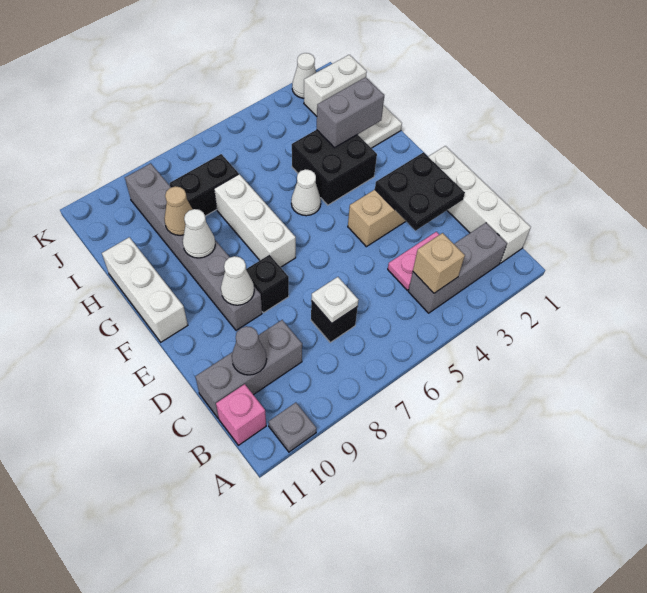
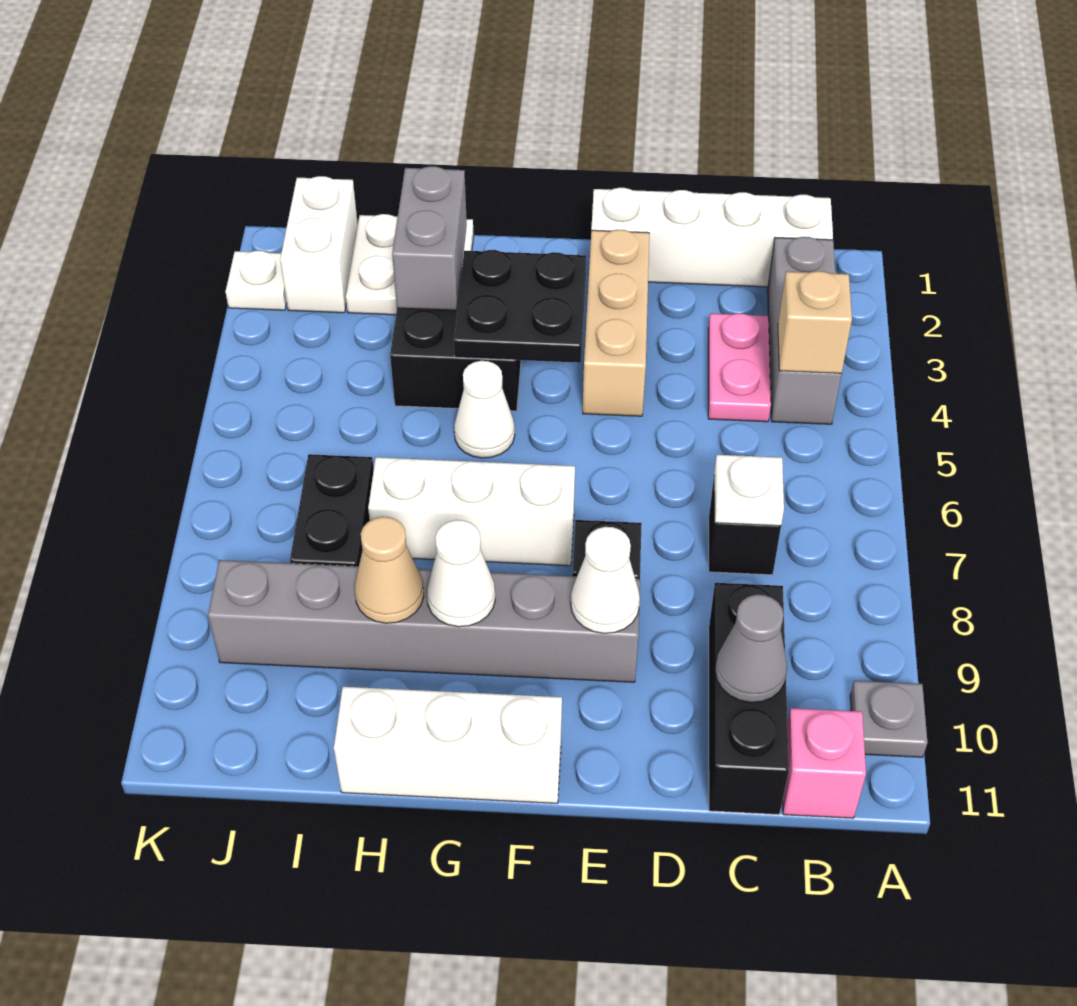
grey brick C9:C11 level 1 -> black brick C9:C11 level 1
black plate D2:E3 level 2 -> black plate F3:G4 level 2
white cone K2 level 1 -> white plate K2 level 1

